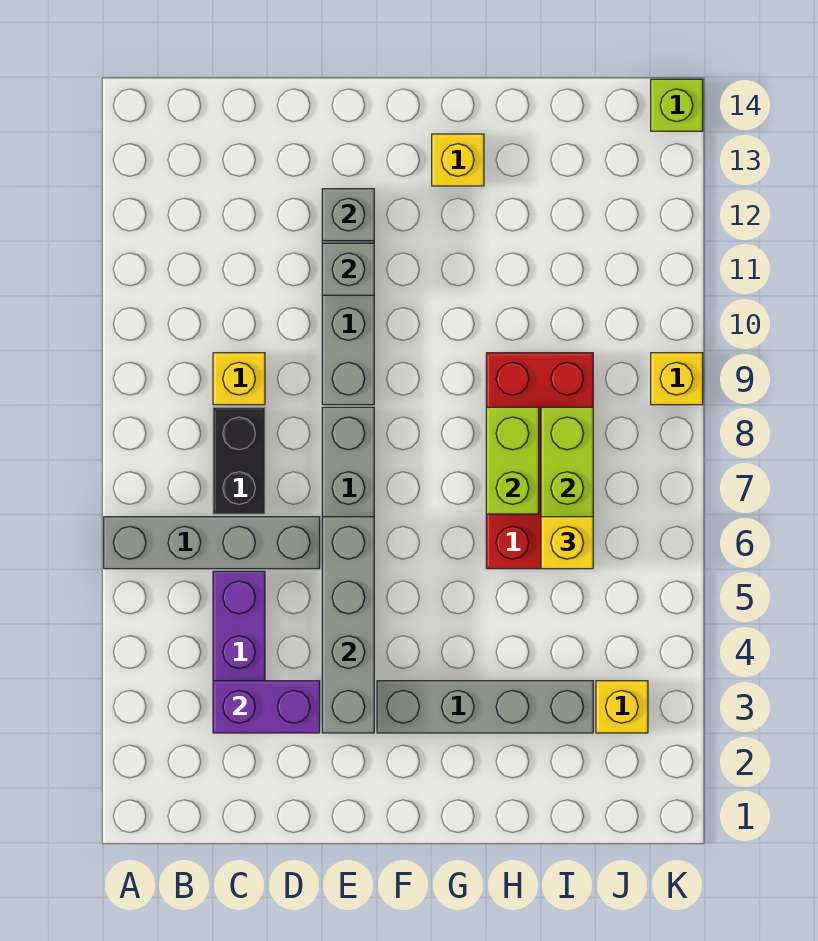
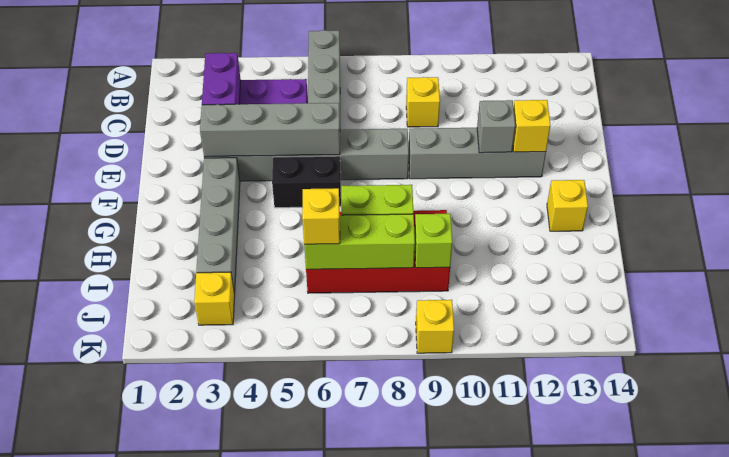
black brick C7:C8 level 1 -> black brick F5:F6 level 1
grey brick E12 level 2 -> yellow brick E12 level 2
lime brick K14 level 1 -> lime brick I9 level 2

